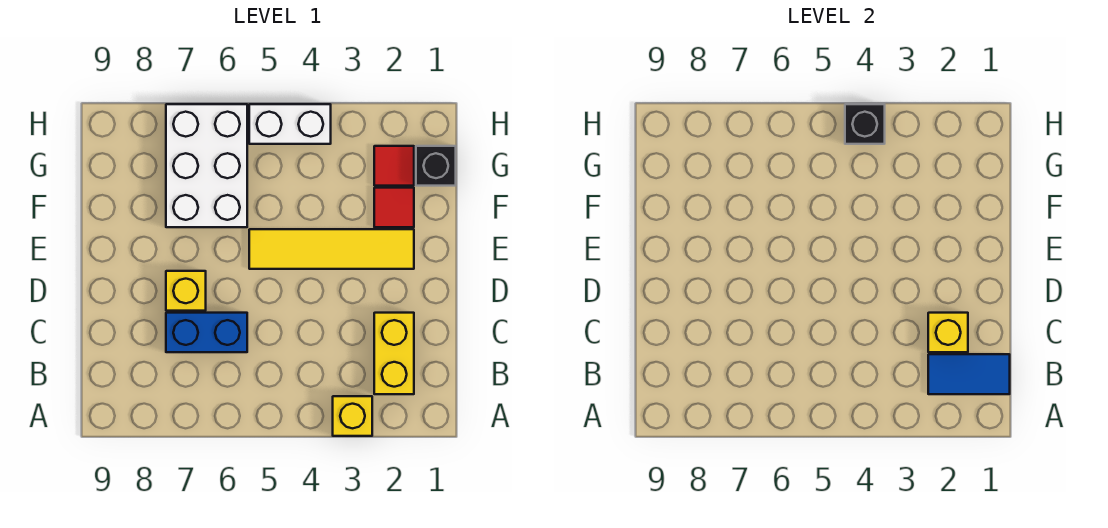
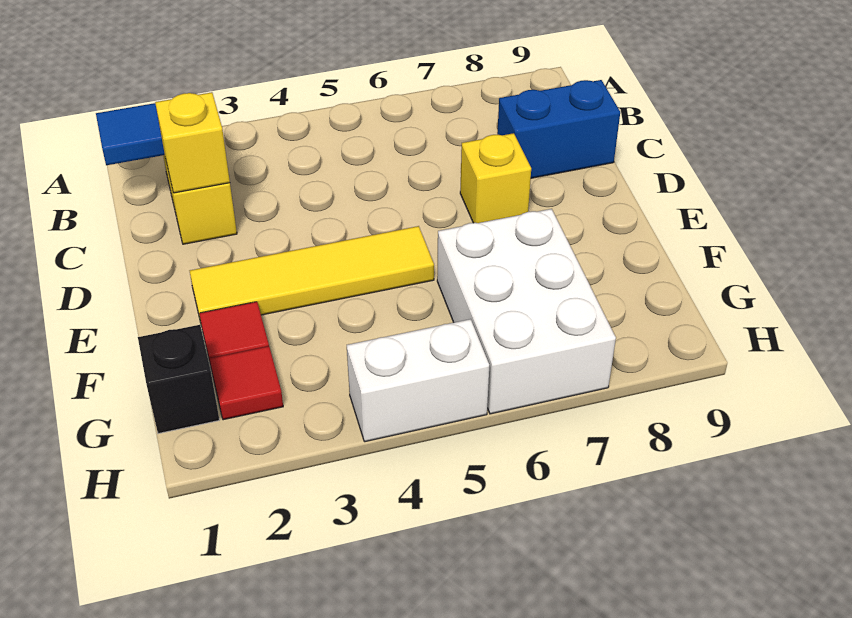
yellow brick A3 level 1 -> none
blue brick C6:C7 level 1 -> blue brick C8:C9 level 1
black brick H4 level 2 -> none

